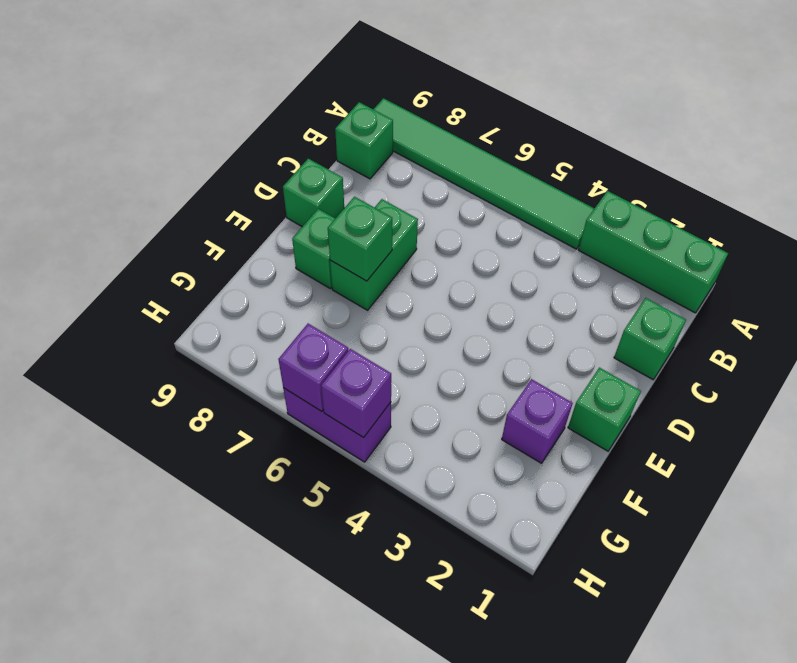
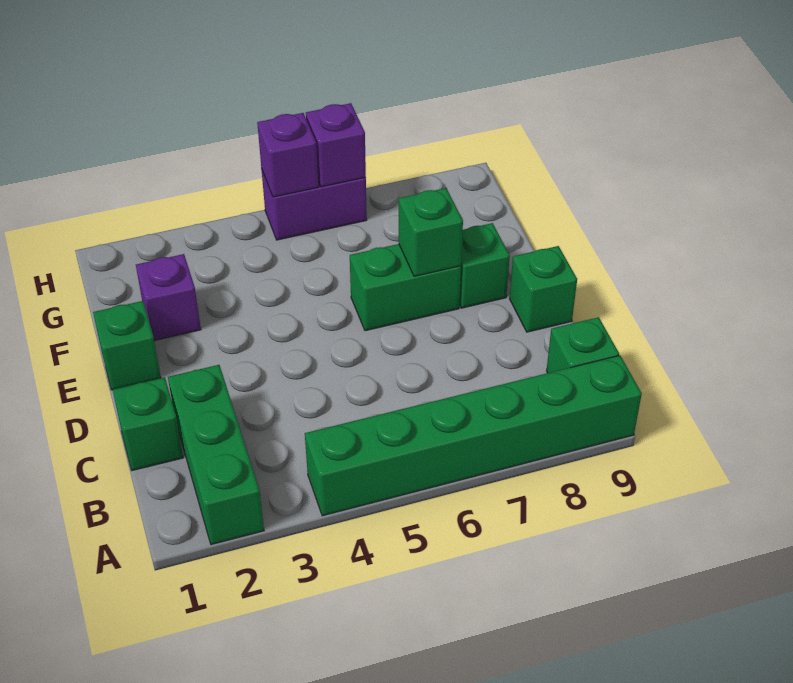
green brick A1:A3 level 1 -> green brick A2:C2 level 1
green tile A4:A9 level 1 -> green brick A4:A9 level 1
green brick D7:E7 level 1 -> green brick E6:E7 level 1

